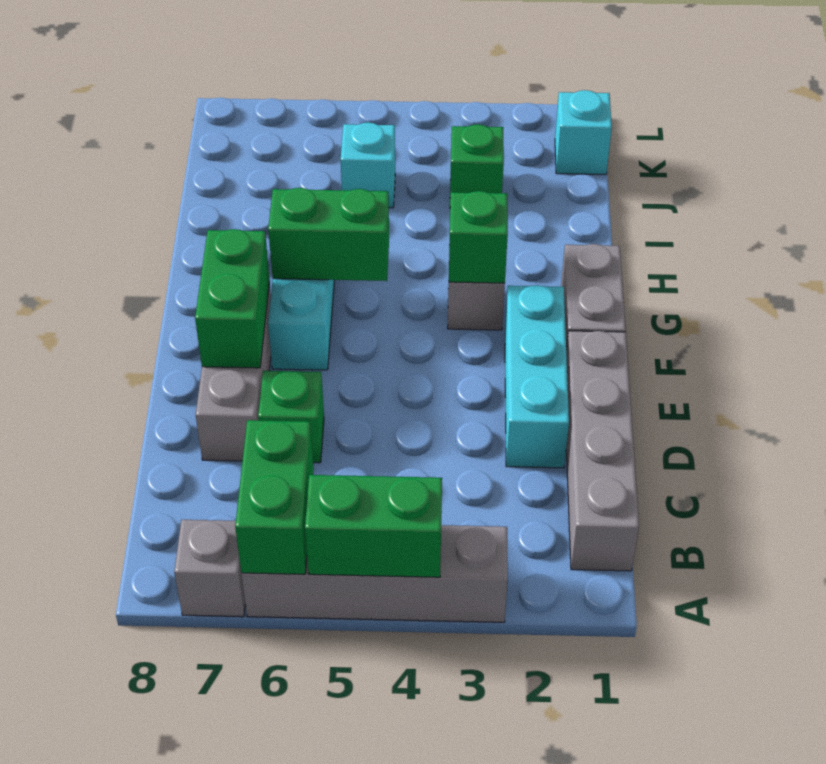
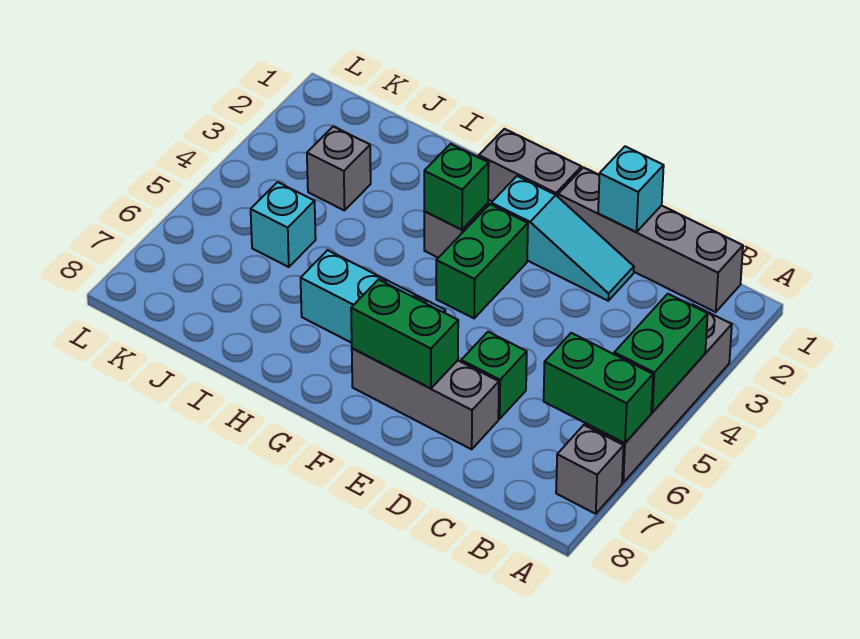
cyan brick D2:F2 level 1 -> cyan slope D2:F2 level 1 top F
green brick G5:G6 level 2 -> green brick F3:F4 level 1
green brick J3 level 1 -> grey brick J3 level 1
cyan brick K1 level 1 -> cyan brick D1 level 2

